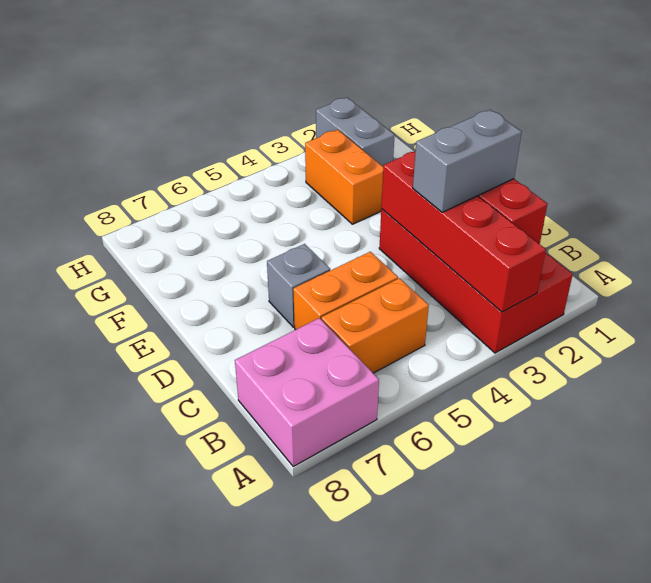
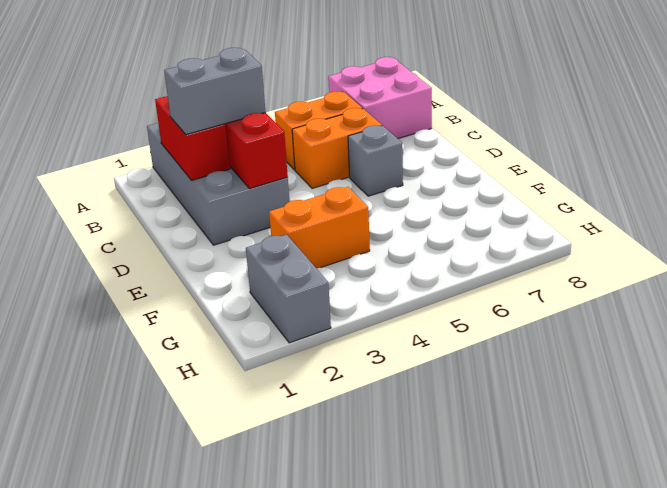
red brick A2:D3 level 1 -> grey brick A2:D3 level 1
orange brick F3:G3 level 1 -> orange brick F3:F4 level 1

